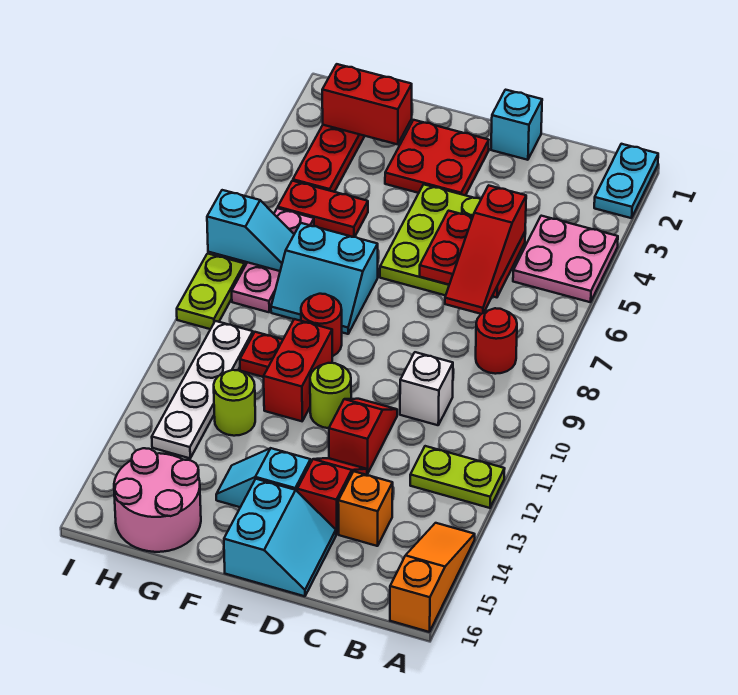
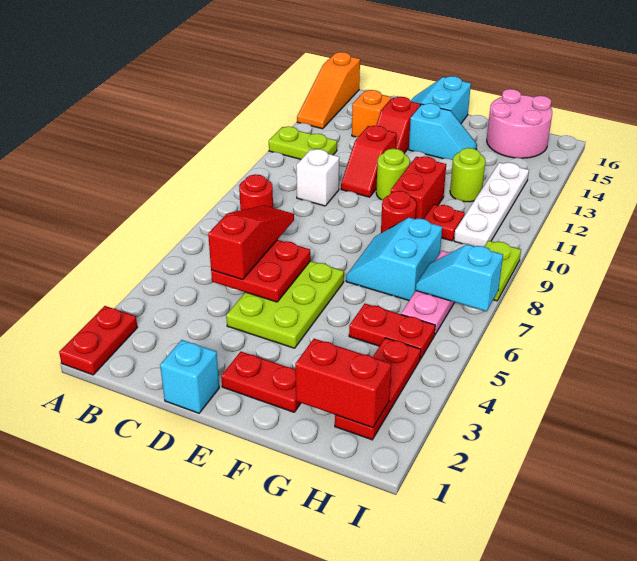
cyan plate A1:A2 level 1 -> red plate A1:A2 level 1
pink plate A4:B5 level 1 -> none
red plate E2:F3 level 1 -> red plate E2:F2 level 1
cyan slope F7:G8 level 1 top 7 -> cyan slope F7:G8 level 1 top G

